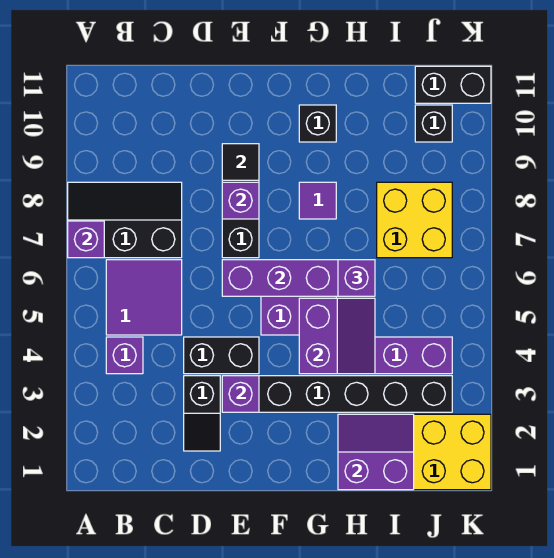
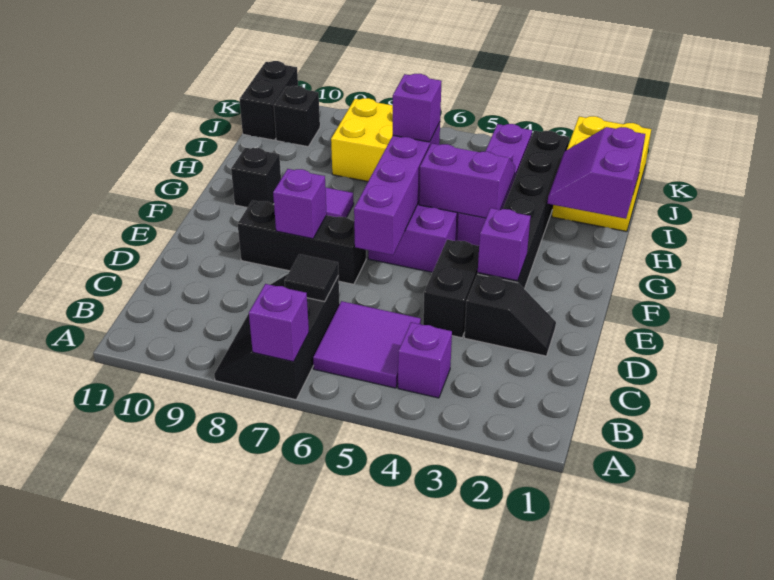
black tile E9 level 2 -> black tile C7 level 2

